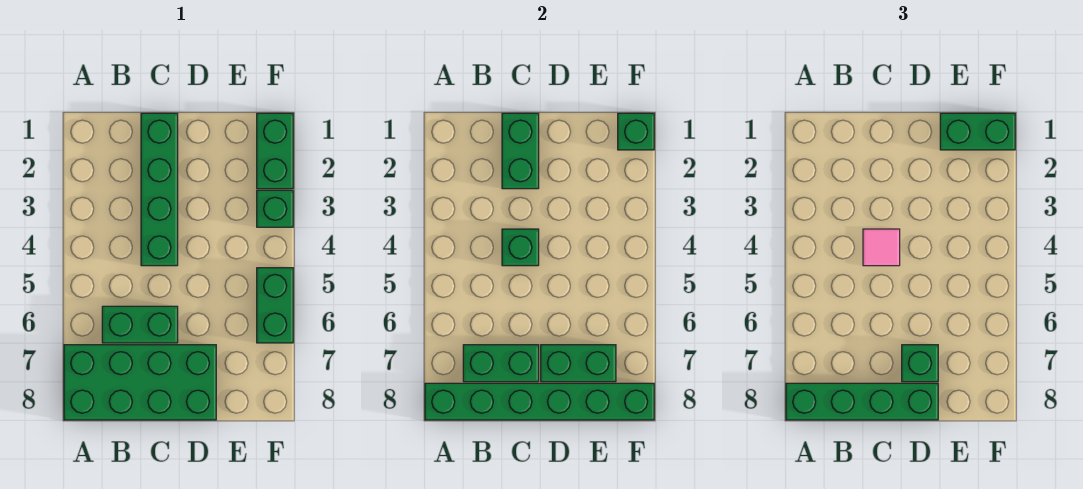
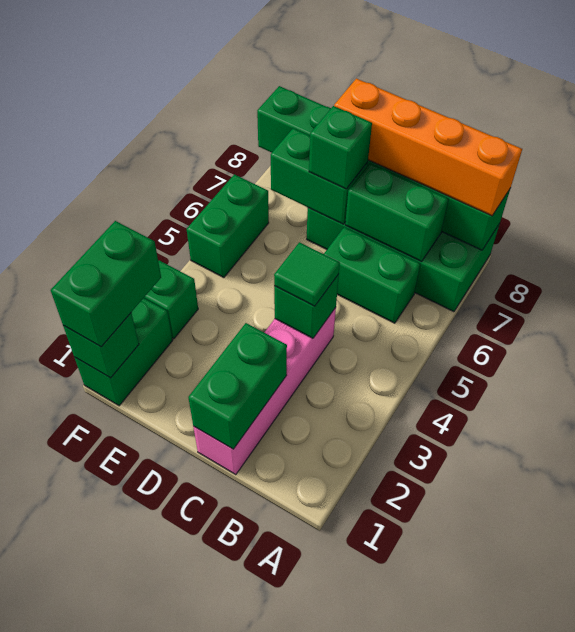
green brick A8:D8 level 3 -> orange brick A8:D8 level 3
green brick C1:C4 level 1 -> pink brick C1:C4 level 1
pink tile C4 level 3 -> green tile C4 level 3
green brick E1:F1 level 3 -> green brick F1:F2 level 3

